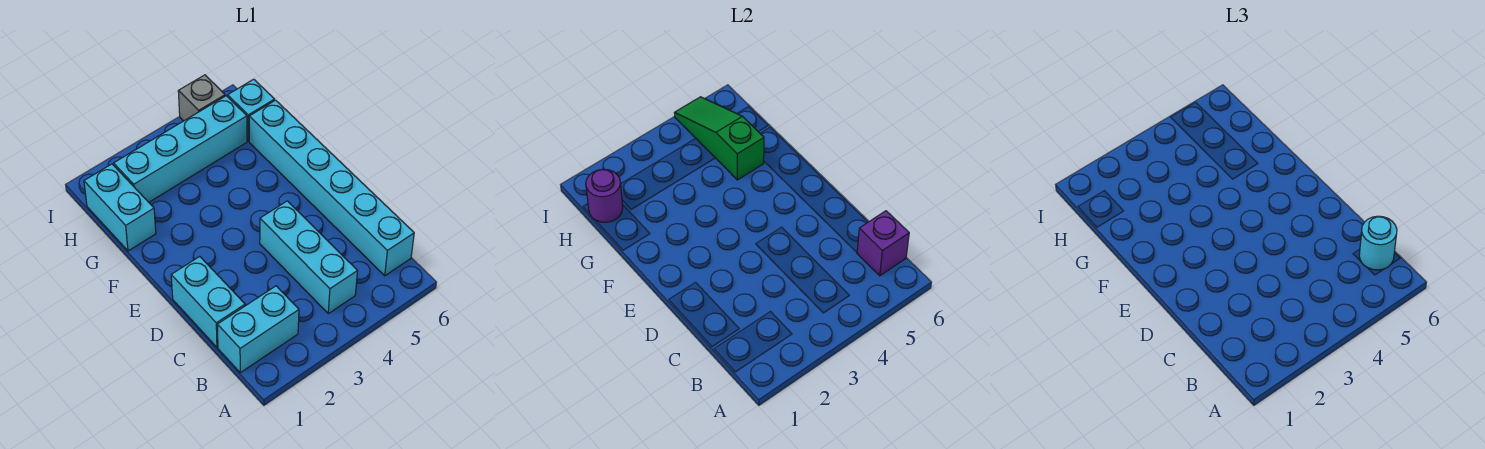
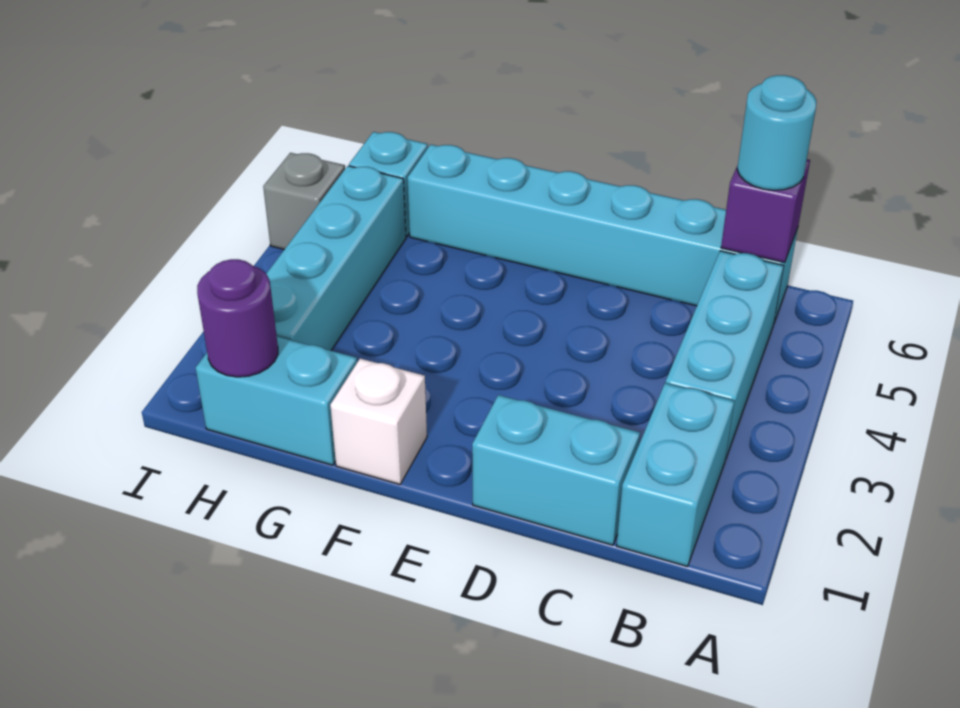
cyan brick B4:D4 level 1 -> cyan brick B3:B5 level 1
none -> white brick F1 level 1
green slope G5:I5 level 2 top G -> none

